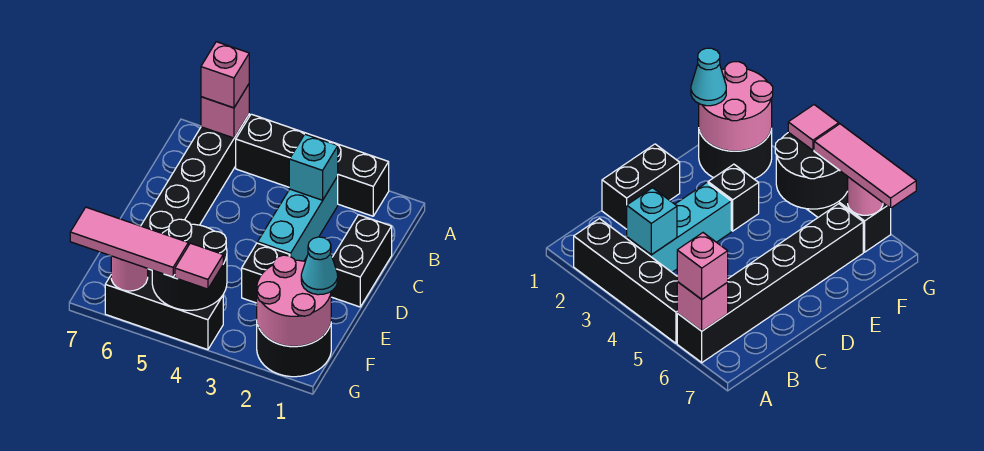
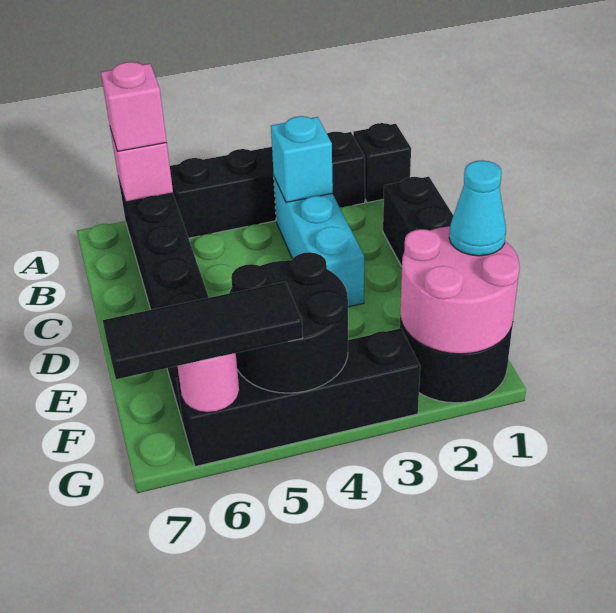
black brick E3 level 1 -> black brick A1 level 1
black brick G4:G6 level 1 -> black brick G3:G6 level 1
pink tile G4 level 3 -> none
pink tile G5:G7 level 3 -> black tile G5:G7 level 3

